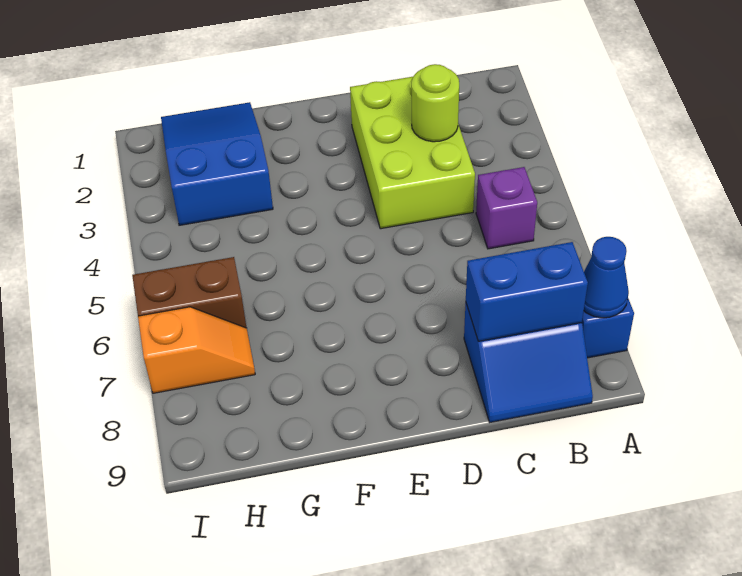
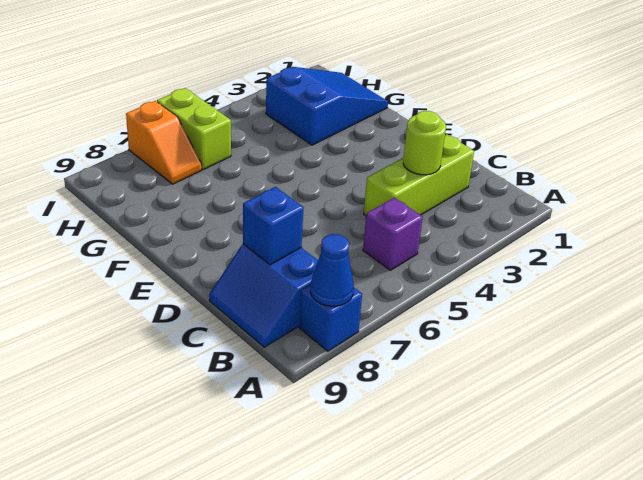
blue brick B8:C8 level 2 -> blue brick C8 level 2
lime brick C2:D4 level 1 -> lime brick C2:C4 level 1
brown brick H6:I6 level 1 -> lime brick H6:I6 level 1

